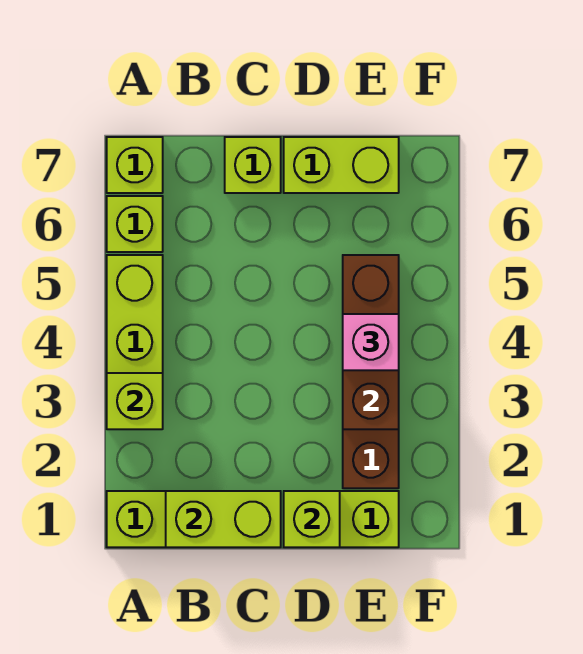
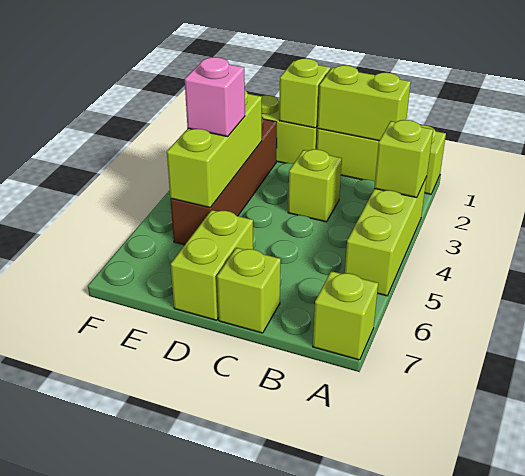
lime brick A6 level 1 -> lime brick C3 level 1
lime brick D7:E7 level 1 -> lime brick D6:D7 level 1
brown brick E3:E5 level 2 -> lime brick E3:E5 level 2

